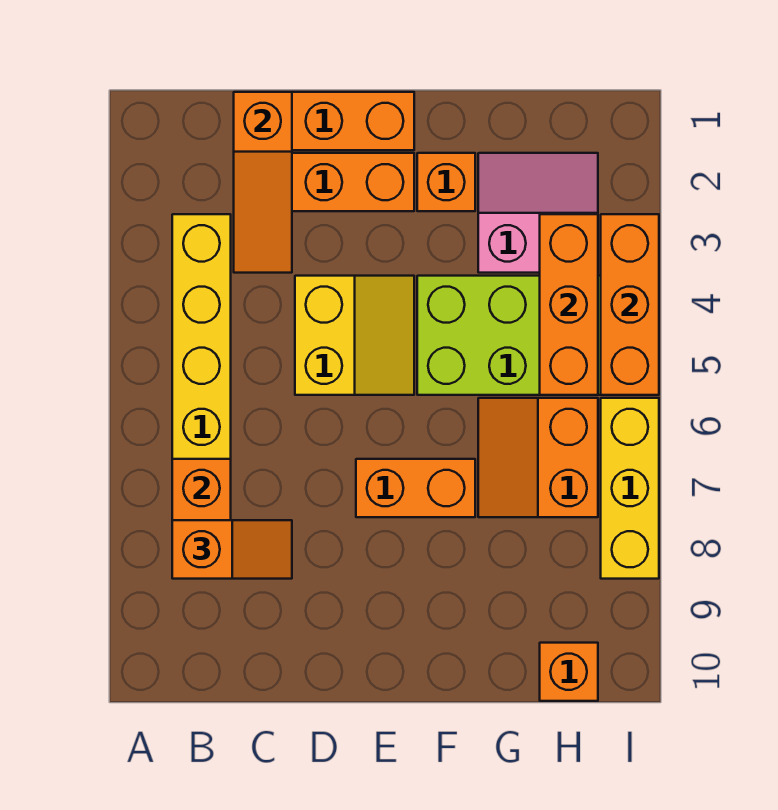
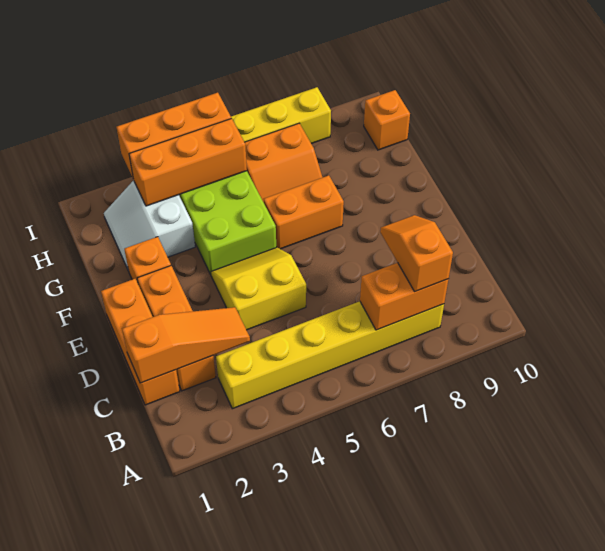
orange brick E7:F7 level 1 -> orange brick F6:F7 level 1
pink slope G2:H3 level 1 top 3 -> white slope G2:H3 level 1 top 3

